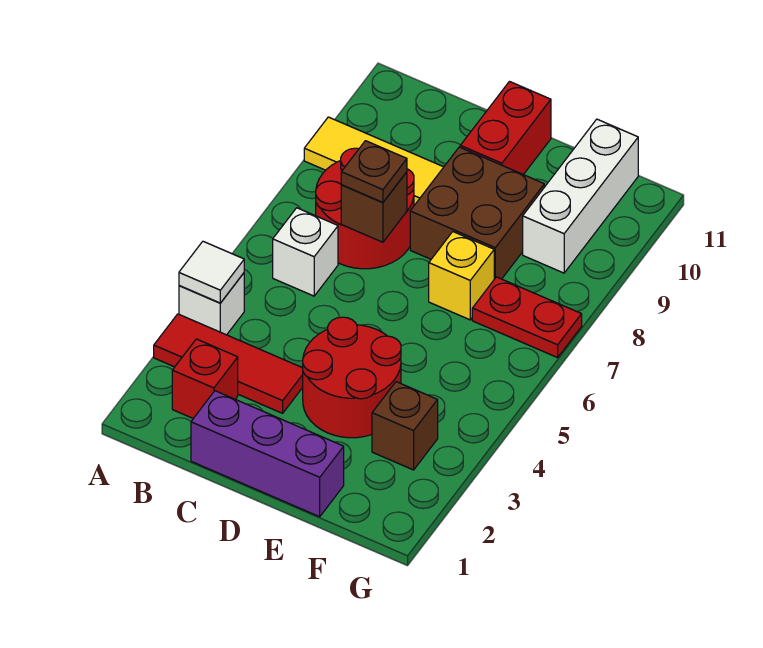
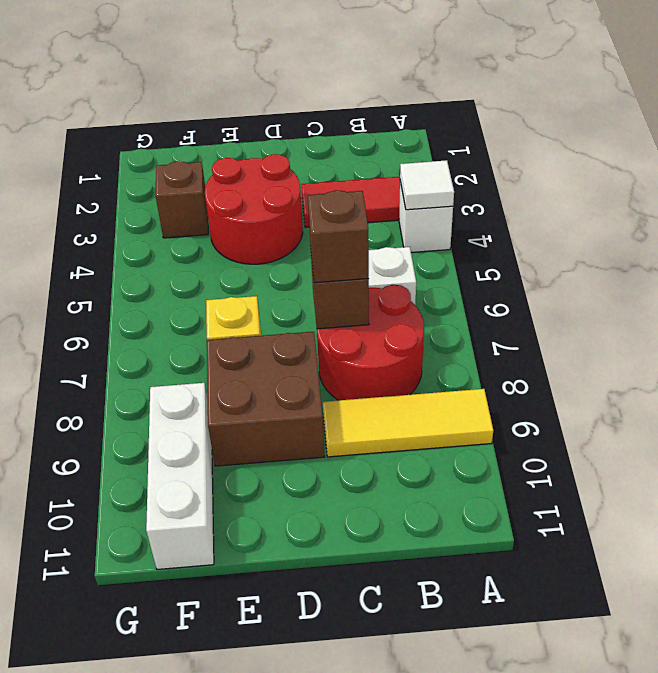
red brick B2 level 1 -> none
purple brick C1:E1 level 1 -> none
brown plate C7 level 3 -> brown brick C7 level 3
red brick D10:D11 level 1 -> none
red plate F7:G7 level 1 -> none

